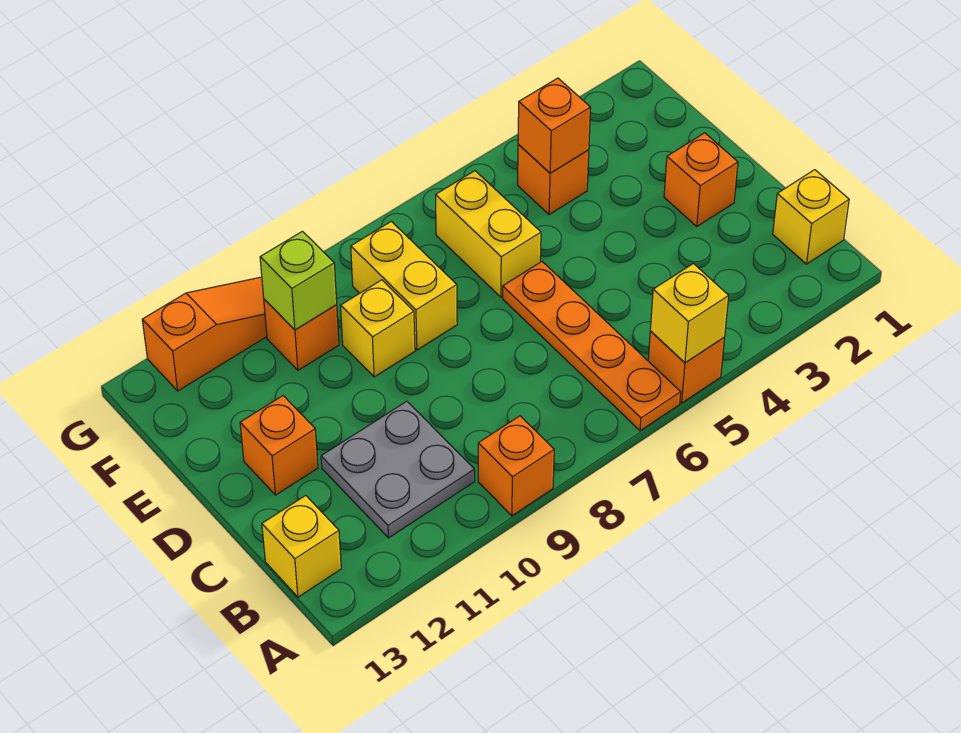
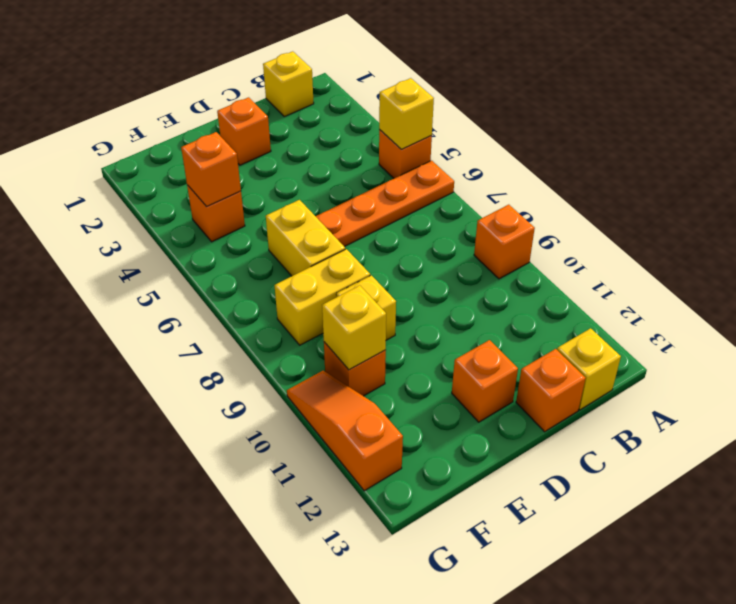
grey plate B10:C11 level 1 -> none
none -> orange brick C13 level 1
yellow brick E6:F6 level 1 -> yellow brick E6:E7 level 1
lime brick F10 level 2 -> yellow brick F10 level 2

